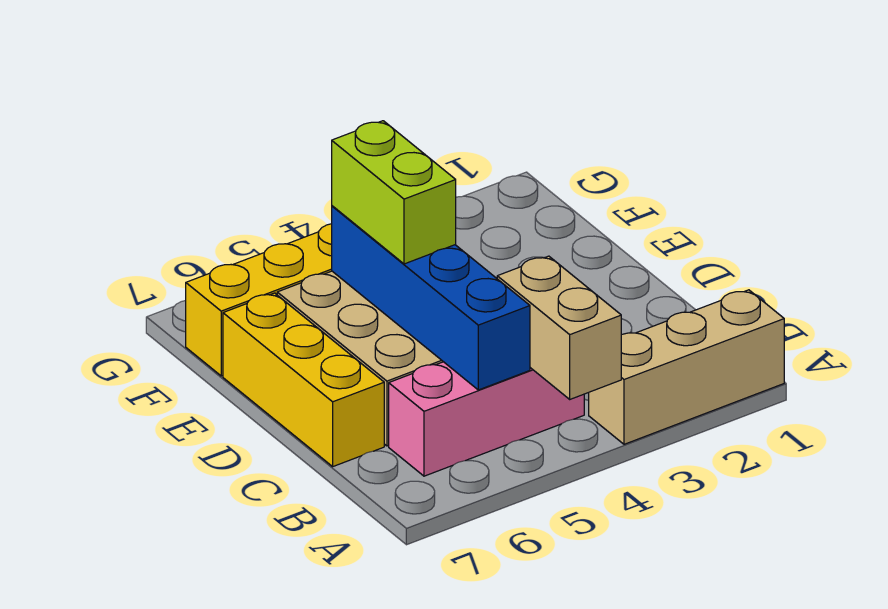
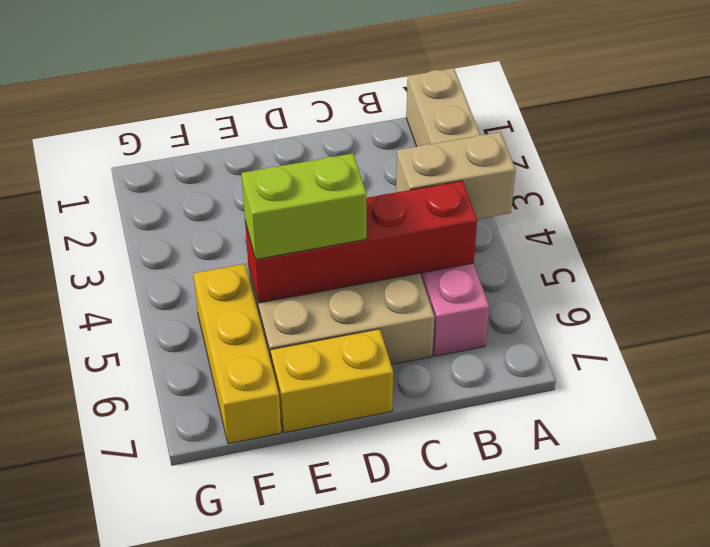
blue brick B5:E5 level 2 -> red brick B5:E5 level 2
yellow brick C7:E7 level 1 -> yellow brick D7:E7 level 1

